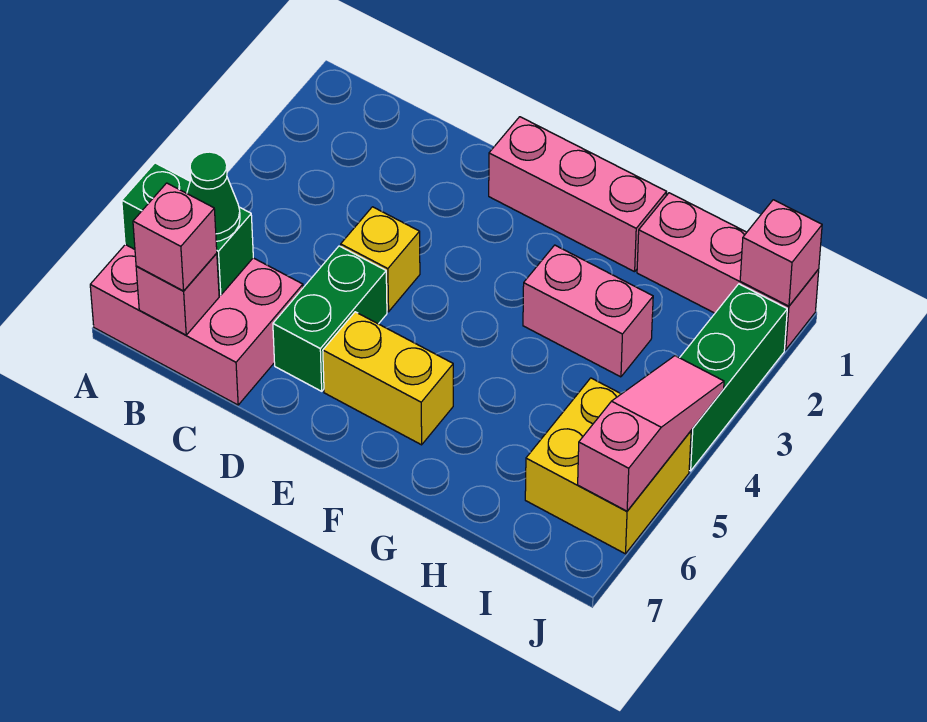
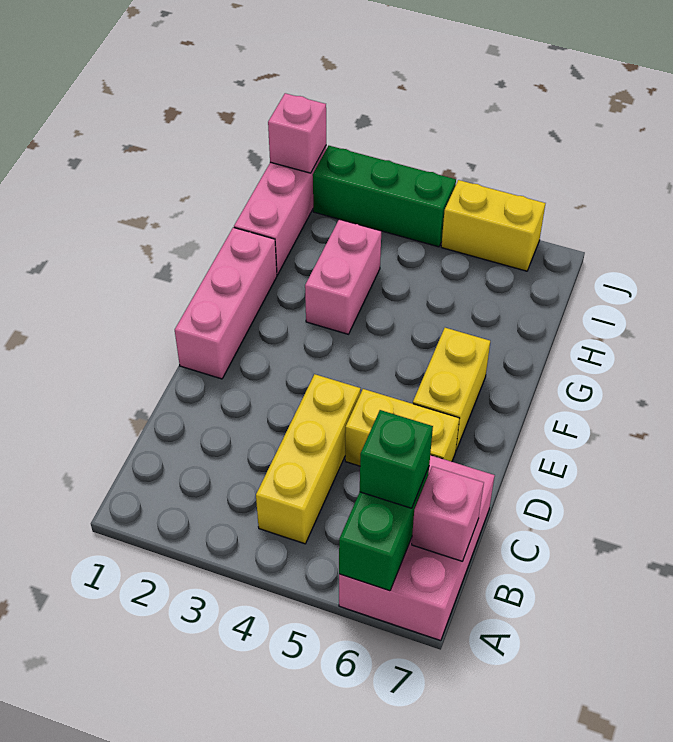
green cone B6 level 3 -> green brick B6 level 3
pink brick B7 level 3 -> none
yellow brick D4 level 1 -> yellow brick B4:D4 level 1
green brick D5:D6 level 1 -> yellow brick D5:D6 level 1
yellow brick I5:J6 level 1 -> yellow brick J5:J6 level 1
pink slope J4:J6 level 2 top 6 -> none

